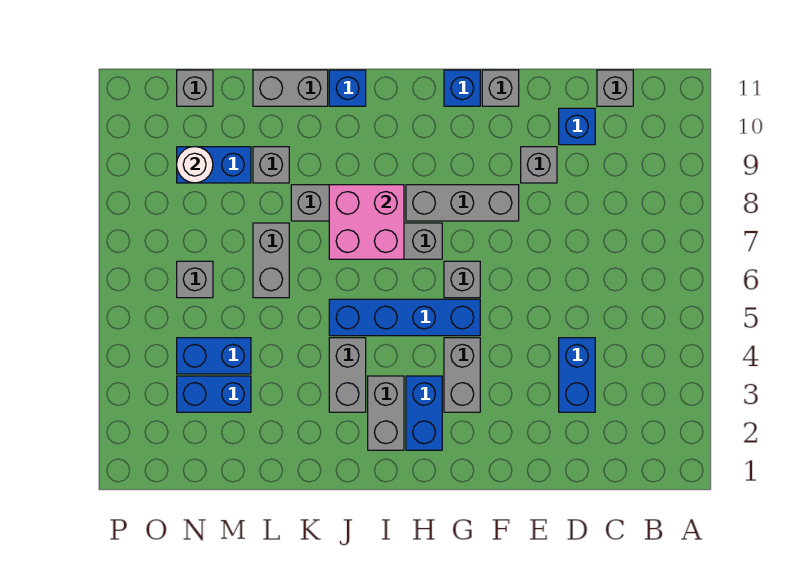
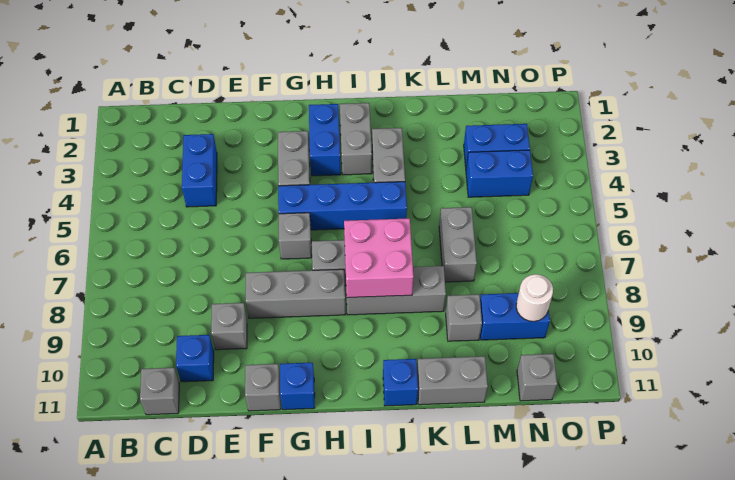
grey brick N6 level 1 -> none

